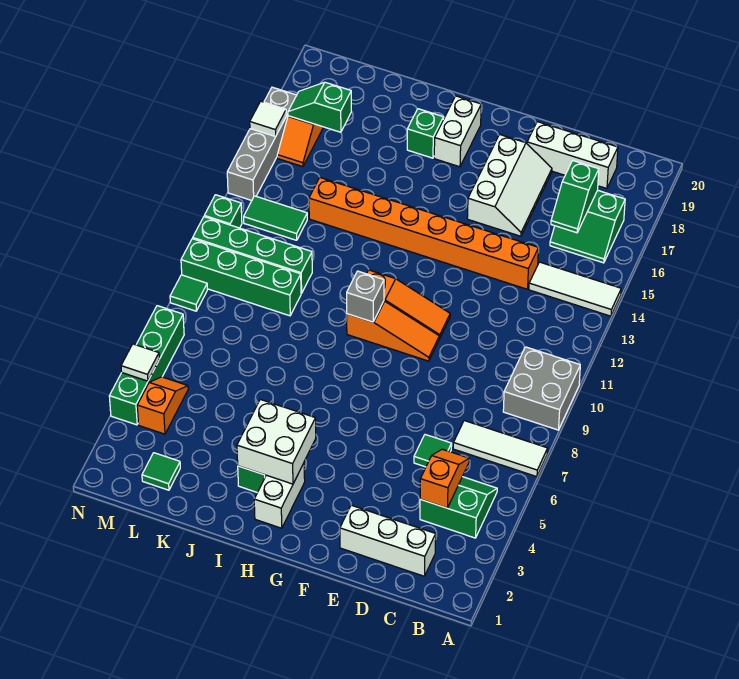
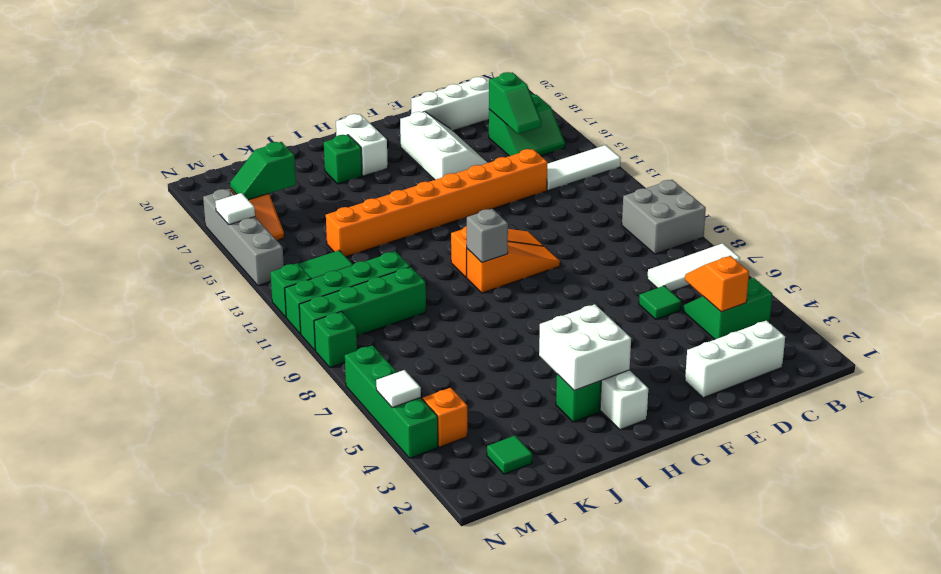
green tile N9 level 1 -> green brick N9 level 1

